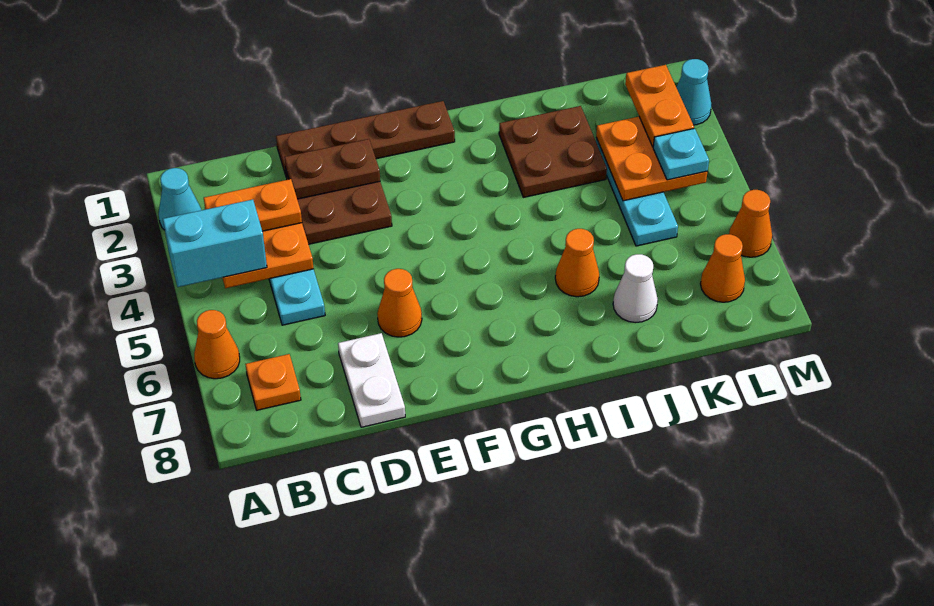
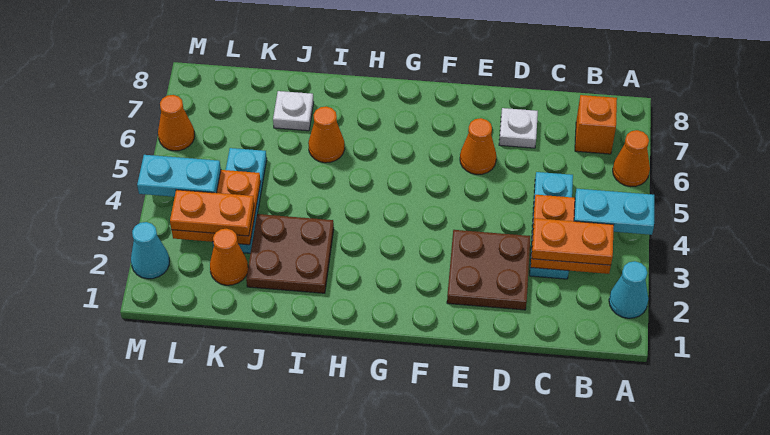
cyan brick A4:B4 level 3 -> cyan plate A4:B4 level 3
orange plate B7 level 1 -> orange brick B7 level 1
brown plate D1:G1 level 1 -> none
brown plate D2:E2 level 2 -> none
white plate D7:D8 level 1 -> white plate D7 level 1
white cone J7 level 1 -> white plate J7 level 1
orange plate L2:L3 level 3 -> orange plate K3:L3 level 3
cyan plate L4 level 3 -> cyan plate L4:M4 level 3
orange cone L7 level 1 -> orange cone K2 level 1

